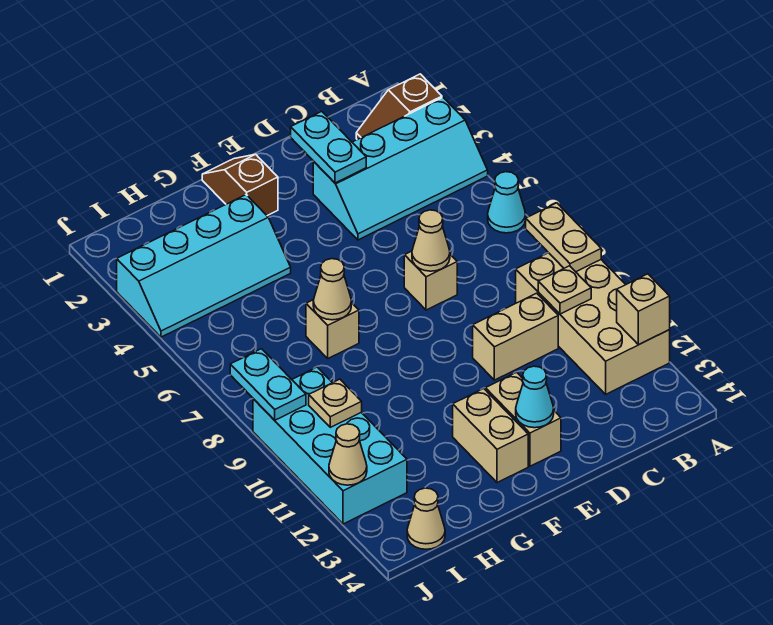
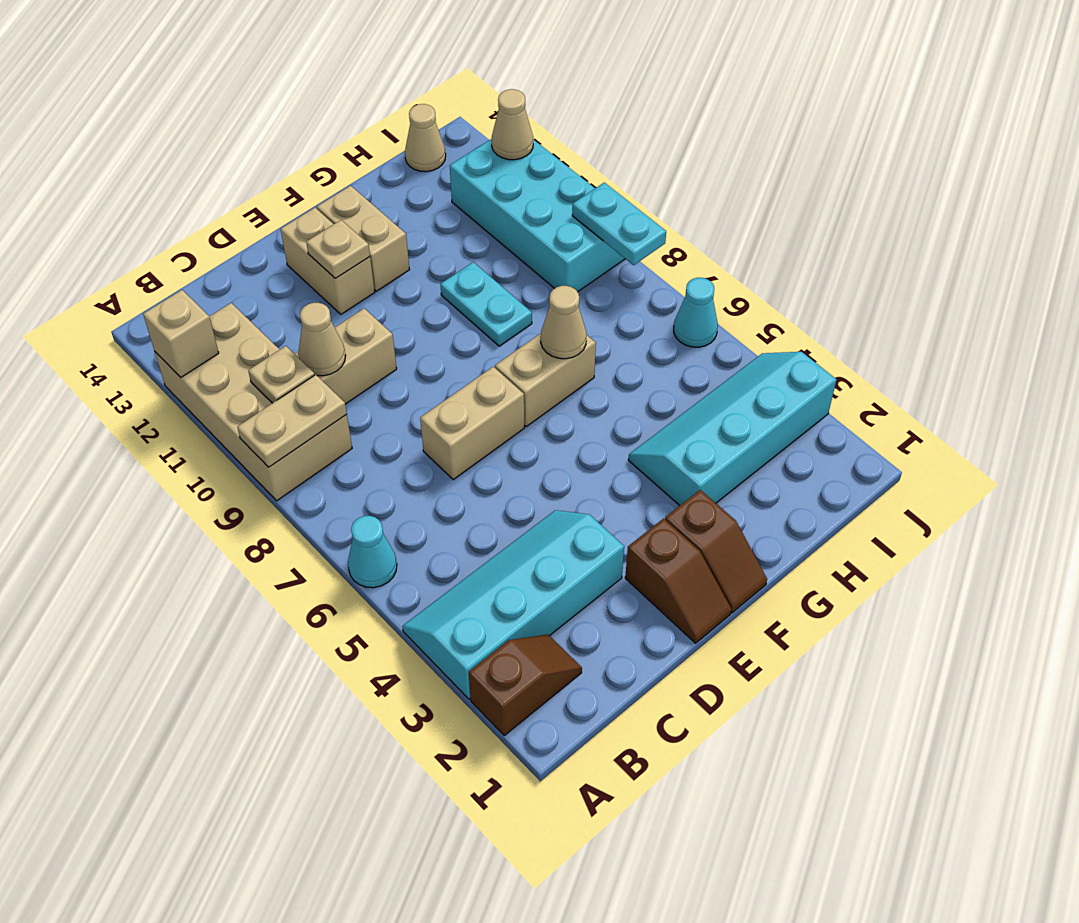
tan plate A8:A9 level 2 -> tan plate A9:B9 level 2
cyan plate D2:D3 level 2 -> cyan plate G9:G10 level 1
tan brick D7 level 1 -> tan brick D7:E7 level 1
tan cone D7 level 2 -> tan cone C10 level 2
none -> brown slope E1:E2 level 1 top 2
cyan cone E13 level 2 -> cyan cone J6 level 1
tan brick G7 level 1 -> tan brick F7:G7 level 1
tan plate I10 level 2 -> tan plate E12 level 2

